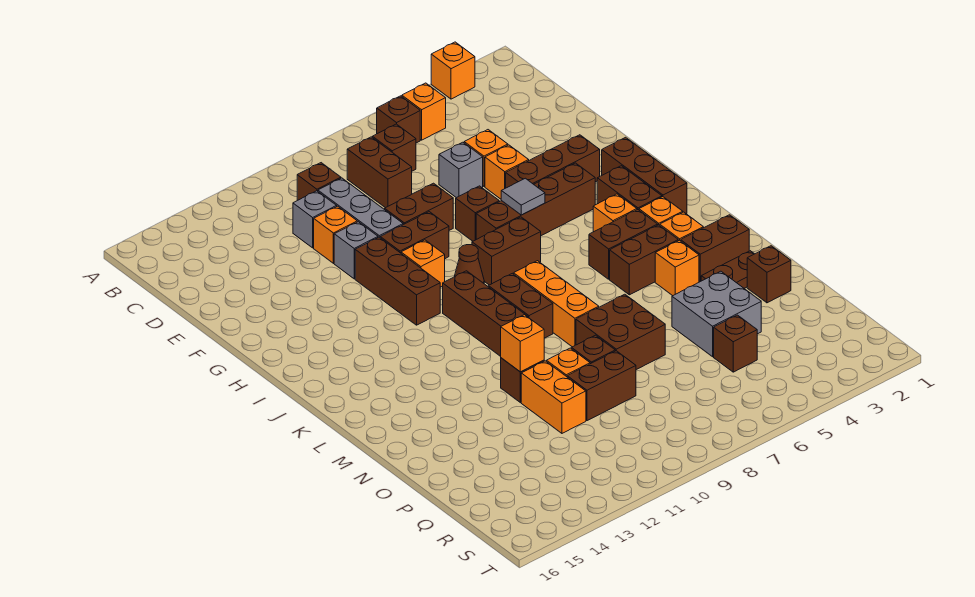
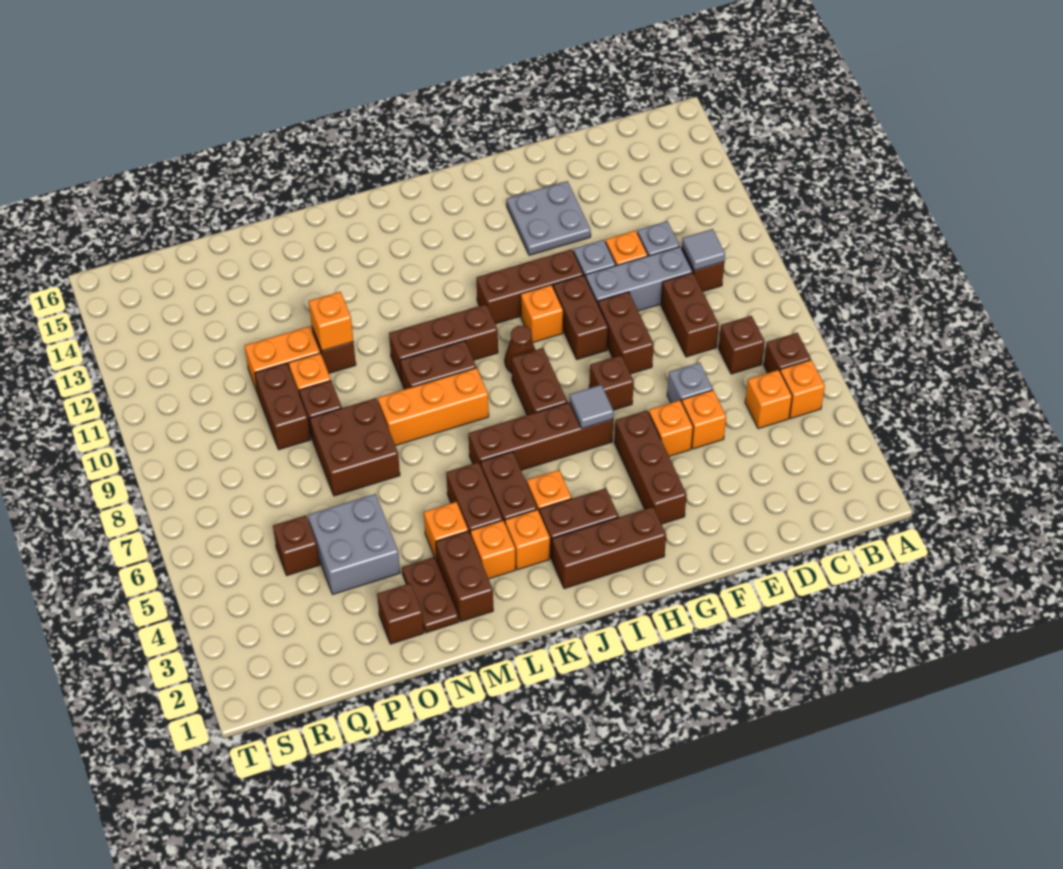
orange brick A3 level 1 -> orange brick C5 level 1
brown brick C8:D8 level 1 -> brown brick D8:D9 level 1
none -> grey tile C10 level 2
none -> grey plate F13:G14 level 1
brown brick H4:H7 level 1 -> brown brick H6:K6 level 1

